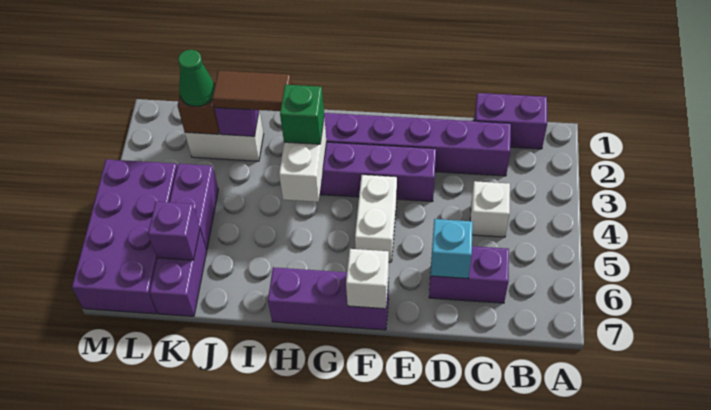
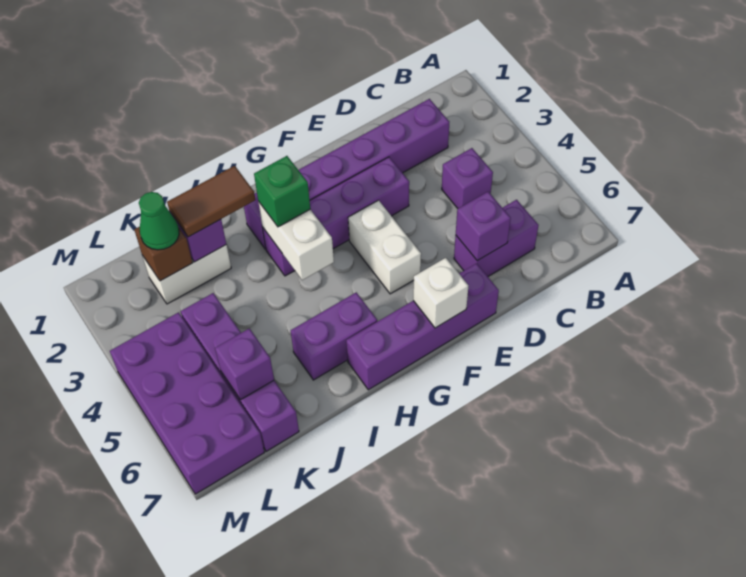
purple brick B1:C1 level 1 -> purple brick H6:I6 level 1
white brick C4 level 1 -> purple brick C4 level 1
cyan brick D6 level 2 -> purple brick D6 level 2
purple brick F7:H7 level 1 -> purple brick E7:H7 level 1

